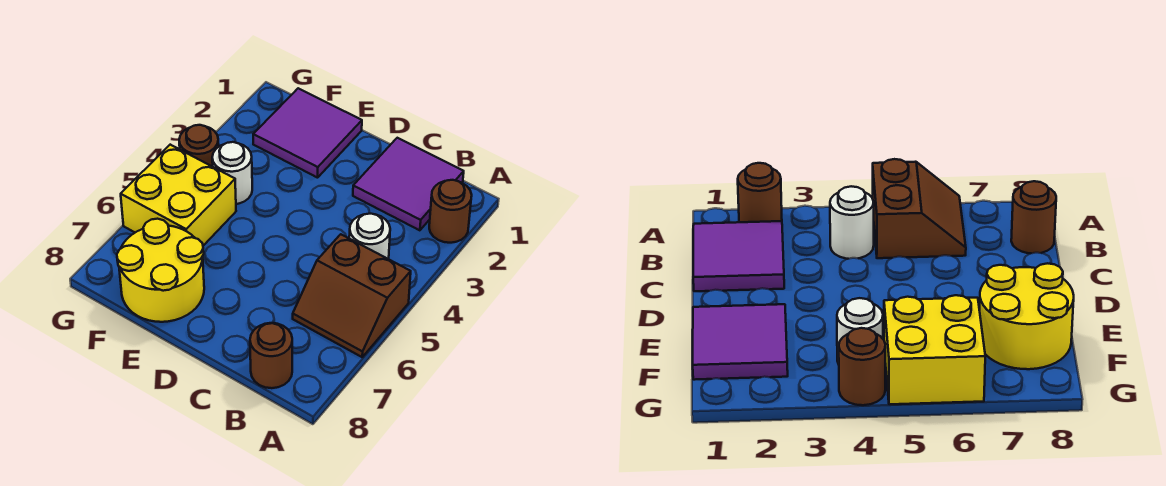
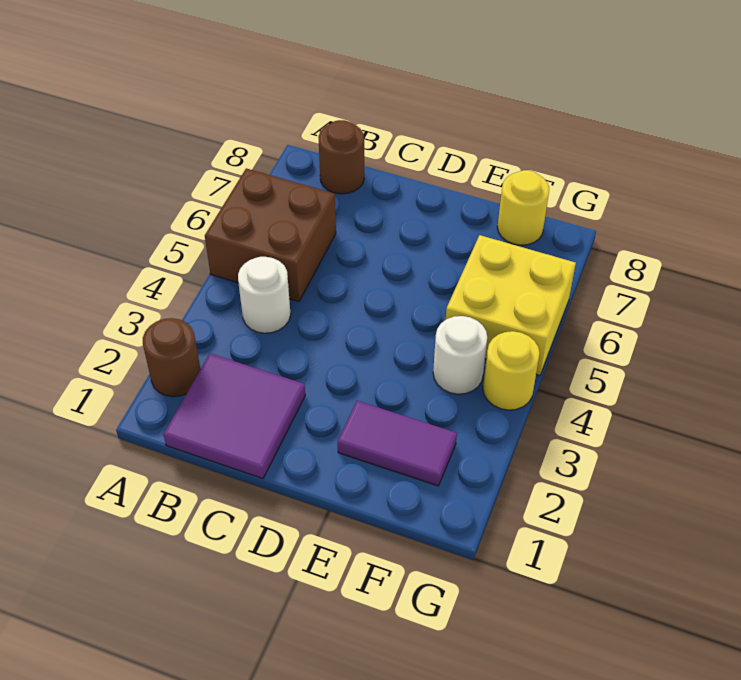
brown slope A5:B6 level 1 top 5 -> brown brick A5:B6 level 1
purple tile E1:F2 level 1 -> purple tile E2:F2 level 1
yellow round brick E7:F8 level 1 -> yellow round brick F8 level 1
brown round brick G4 level 1 -> yellow round brick G4 level 1

